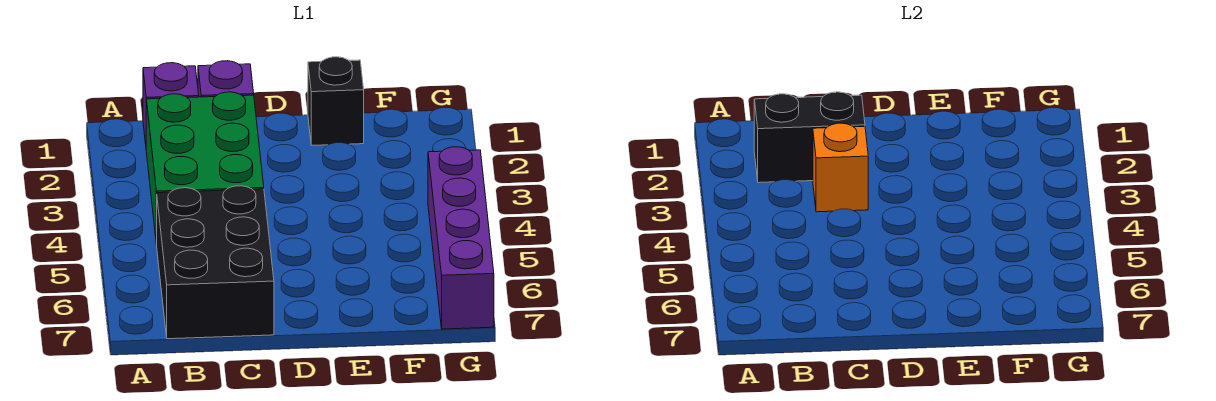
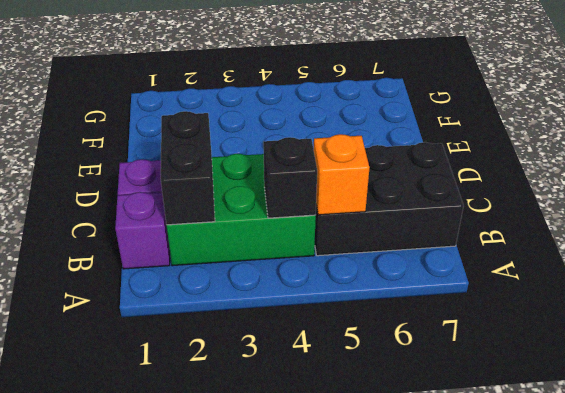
orange brick C3 level 2 -> orange brick B5 level 2
black brick E1 level 1 -> black brick B4 level 2
purple brick G4:G7 level 1 -> none

